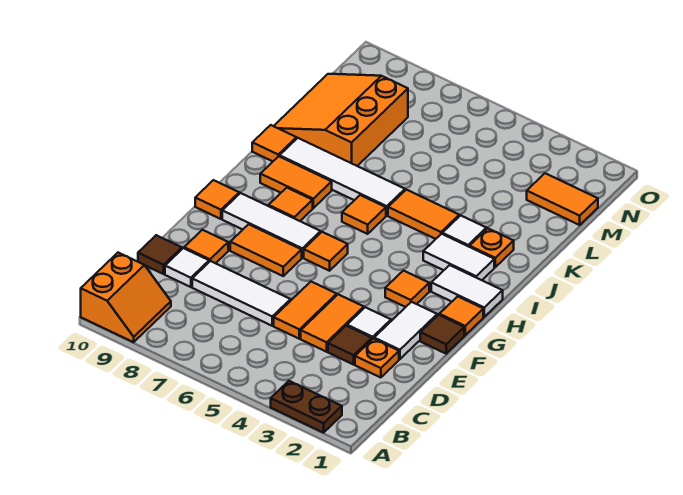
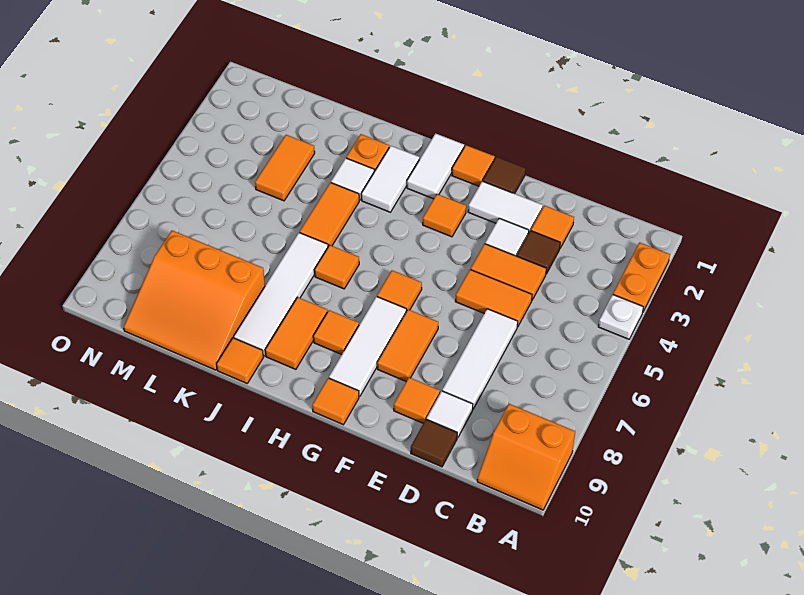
brown plate A2:A3 level 1 -> orange plate A2:A3 level 1
none -> white plate A4 level 1
orange slope A9:B10 level 1 top 10 -> orange slope A9:B10 level 1 top 9
orange plate D2 level 1 -> orange tile D2 level 1
orange tile M1:M2 level 1 -> orange tile L3:L4 level 1

